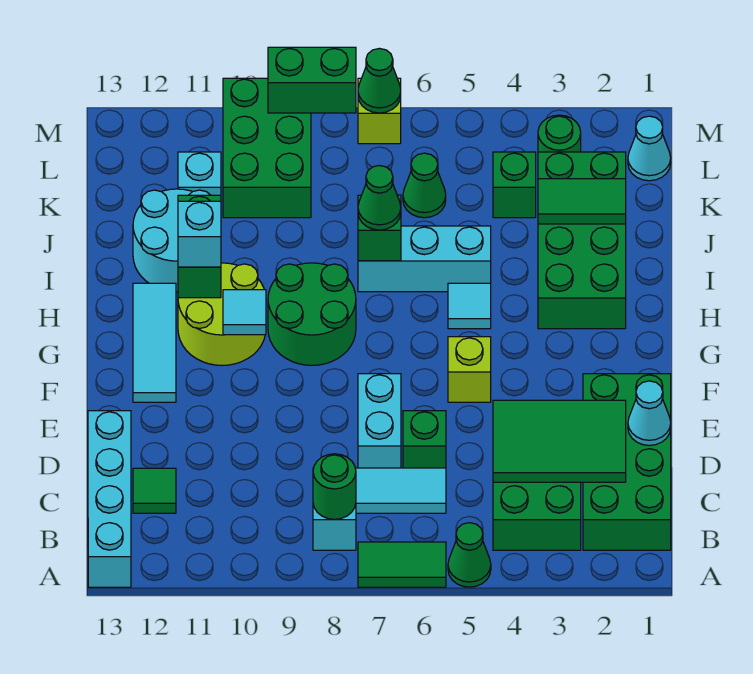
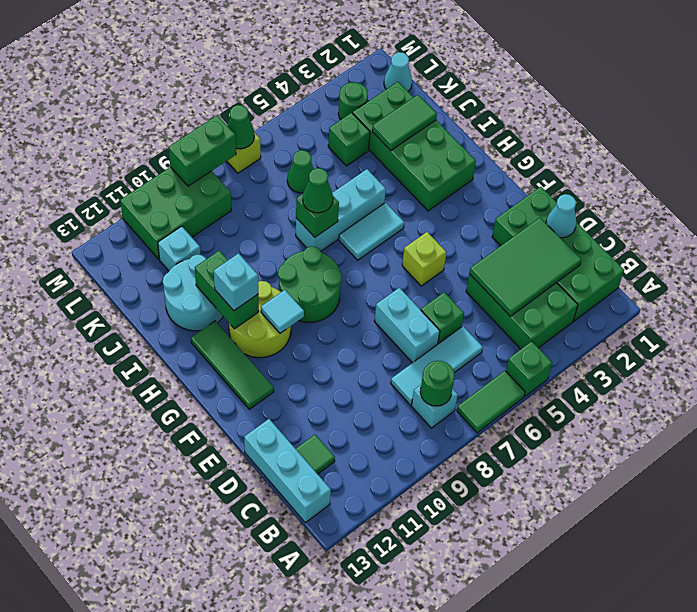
green cone A5 level 1 -> green brick A5 level 1
cyan brick A13:D13 level 1 -> cyan brick B13:D13 level 1
cyan tile F12:H12 level 1 -> green tile F12:H12 level 1
cyan tile H5 level 1 -> cyan tile H5:H6 level 1
green brick K9:M10 level 1 -> green brick L9:M11 level 1

